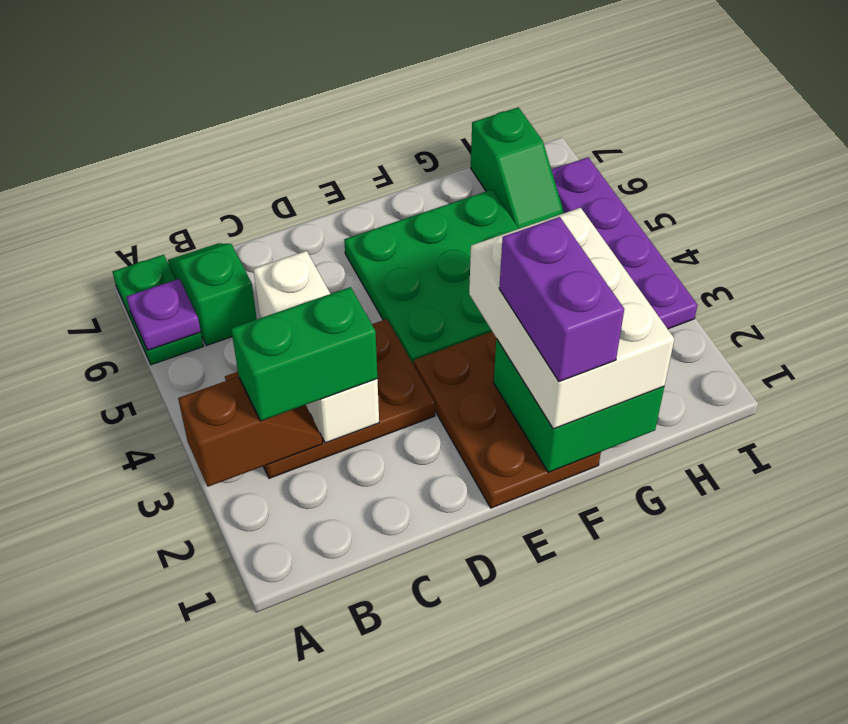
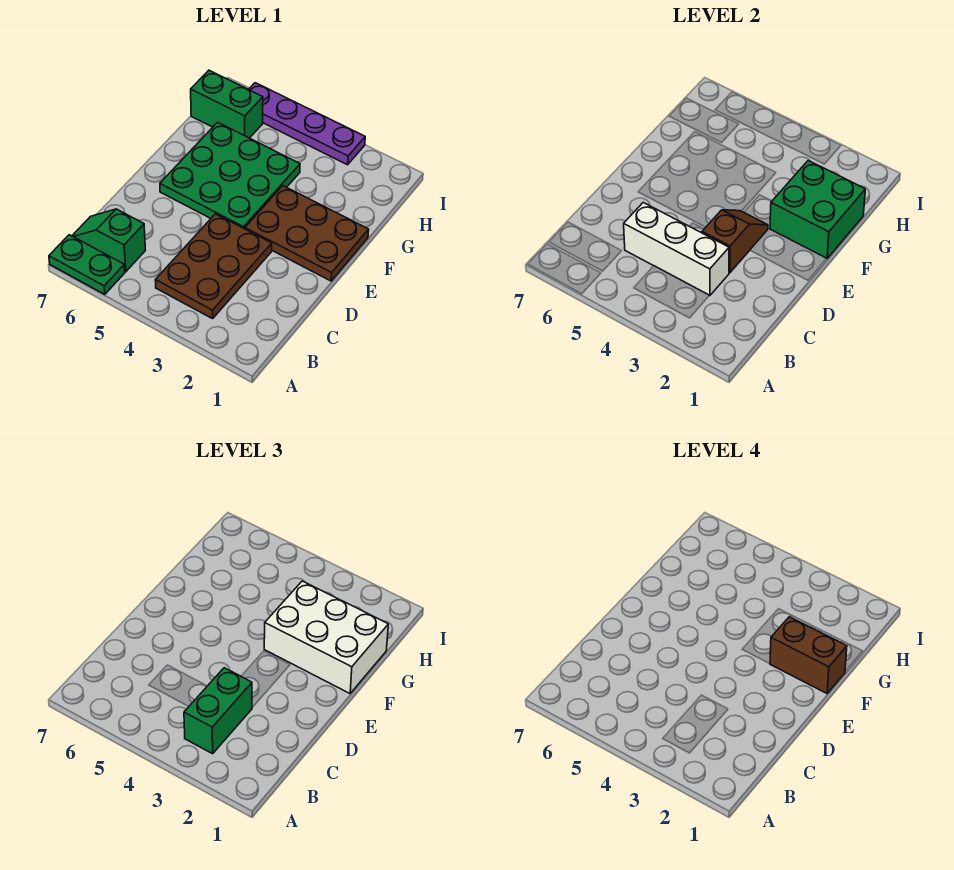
brown slope A3:B3 level 2 top A -> brown slope D3:E3 level 2 top D
purple plate A6 level 2 -> none
purple brick F1:F2 level 4 -> brown brick F1:F2 level 4
green slope H6:H7 level 1 top 7 -> green brick H6:H7 level 1

